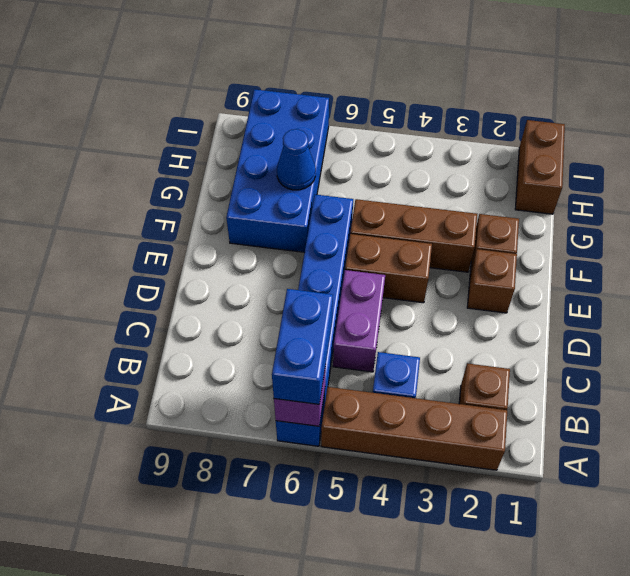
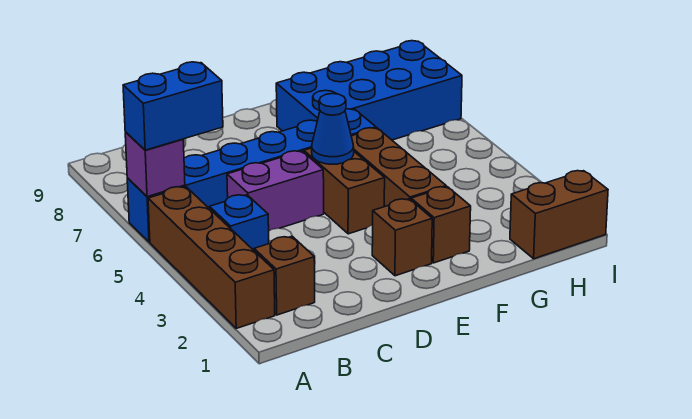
blue cone G7 level 2 -> blue cone E5 level 2

